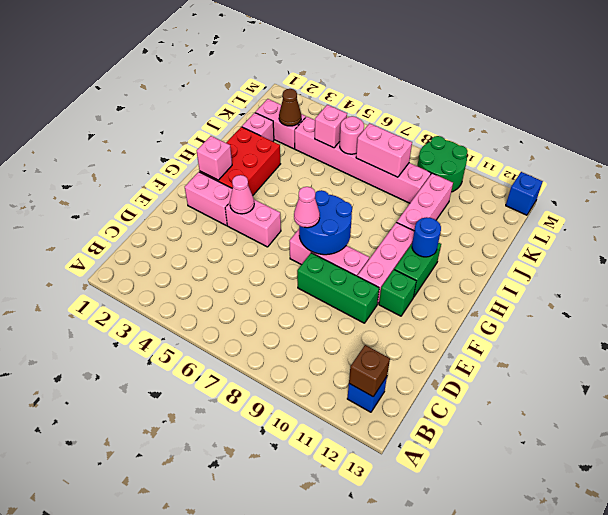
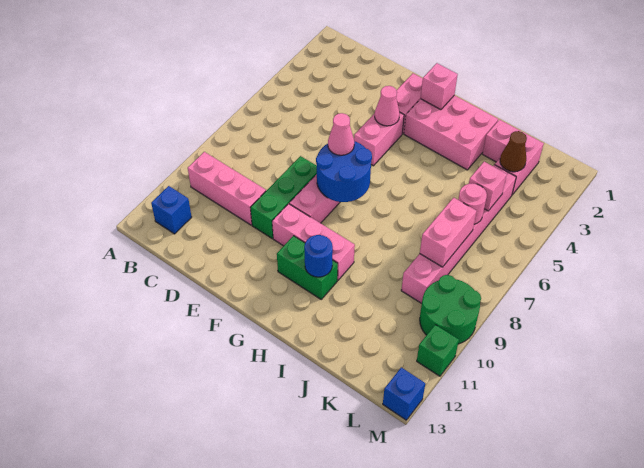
brown brick B12 level 2 -> none
green brick F11 level 1 -> green brick M11 level 1
red brick G2:I3 level 1 -> pink brick G2:I3 level 1
pink brick I10:K10 level 1 -> pink brick B10:D10 level 1

